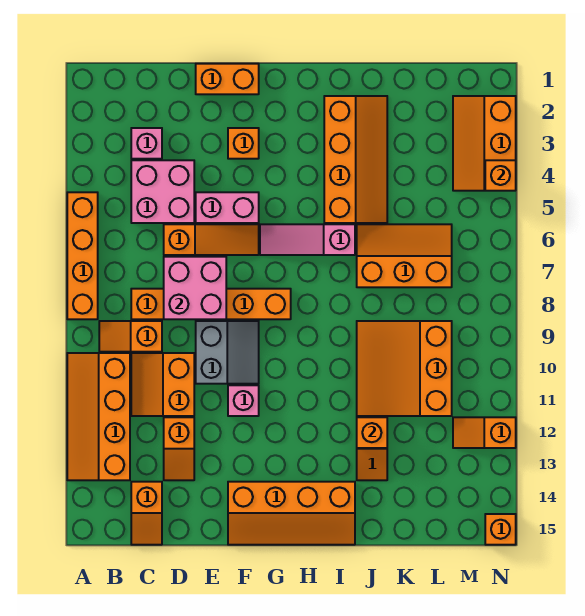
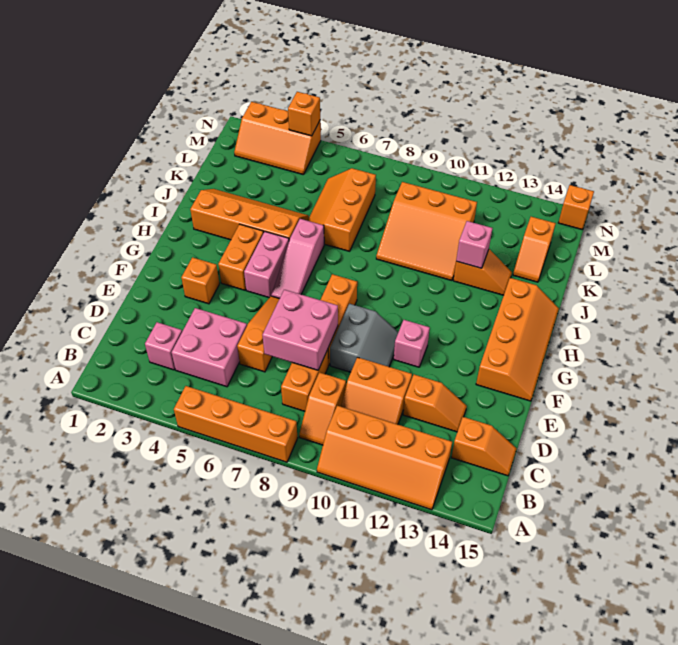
orange brick E1:F1 level 1 -> orange brick G4:H4 level 1
pink brick E5:F5 level 1 -> pink brick G5:H5 level 1
grey slope E9:F10 level 1 top E -> grey slope E9:F10 level 1 top 9
orange brick J12 level 2 -> pink brick J12 level 2
orange slope M12:N12 level 1 top N -> orange slope K14:L14 level 1 top L

